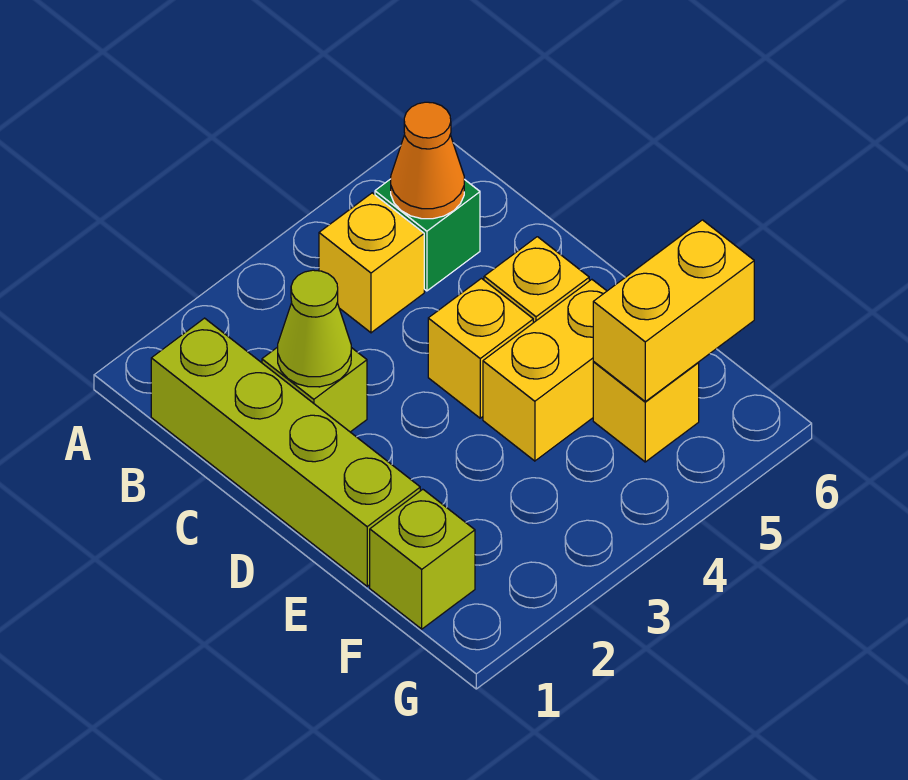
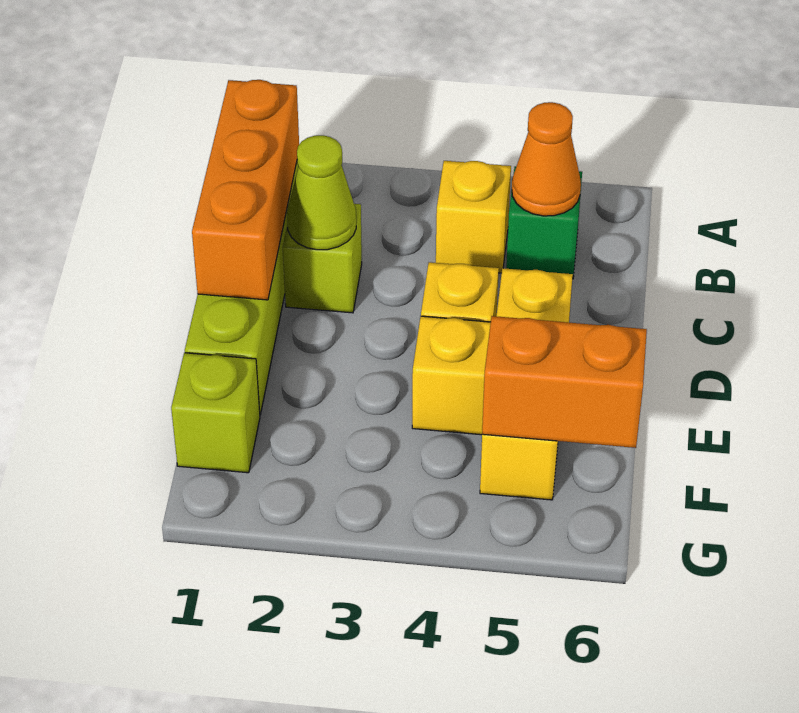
none -> orange brick B1:D1 level 2
yellow brick F5:F6 level 2 -> orange brick F5:F6 level 2

